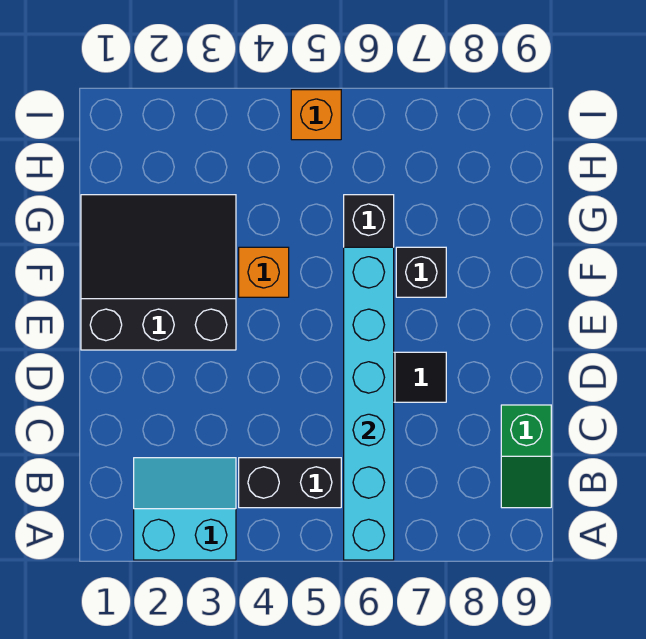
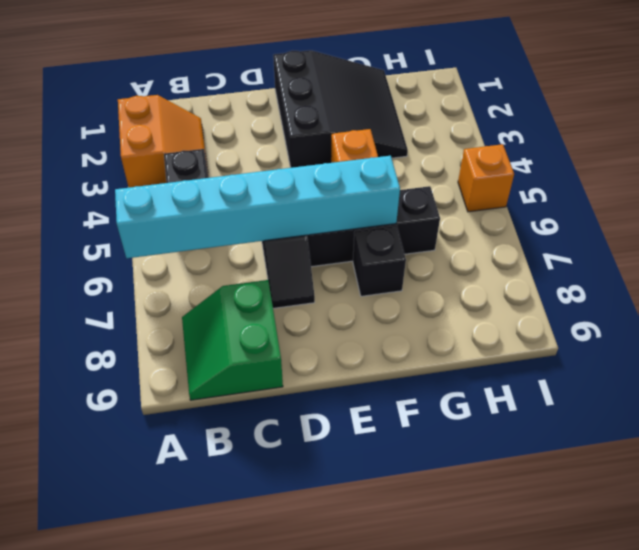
cyan slope A2:B3 level 1 top A -> orange slope A2:B3 level 1 top A
green slope B9:C9 level 1 top C -> green slope B8:C9 level 1 top C

